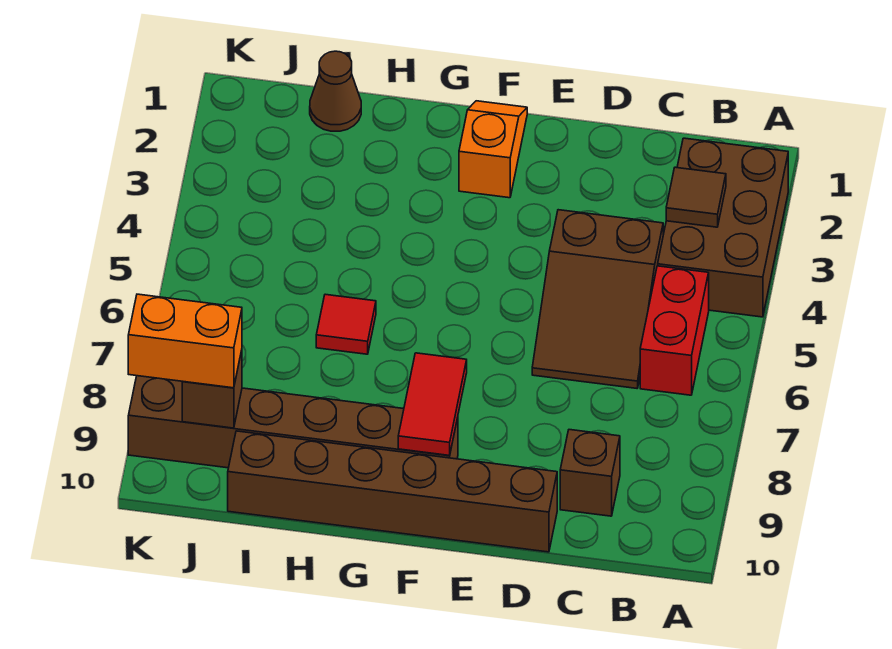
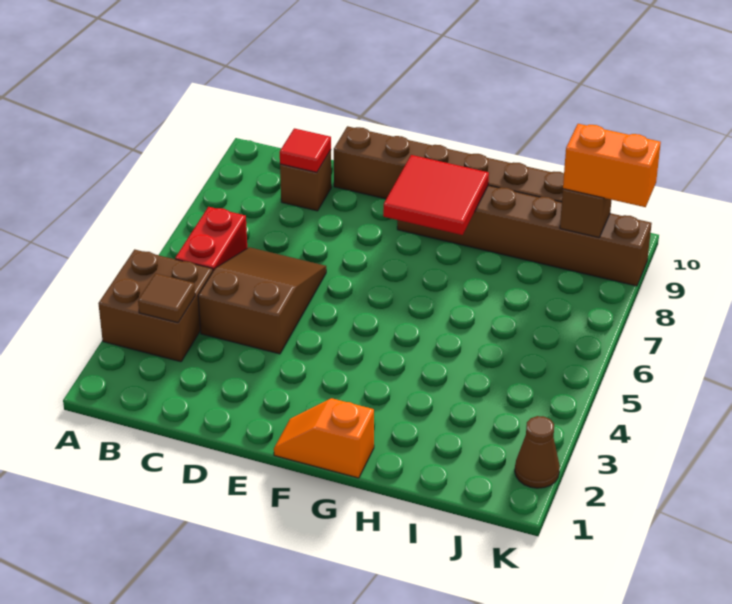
brown brick A2:B4 level 1 -> brown brick A3:B4 level 1
orange slope F1:F2 level 1 top 2 -> orange slope F1:G1 level 1 top G
red tile F8:F9 level 2 -> red tile F8:G9 level 2
red tile H6 level 1 -> red tile C9 level 2
brown cone I1 level 1 -> brown cone K2 level 1

